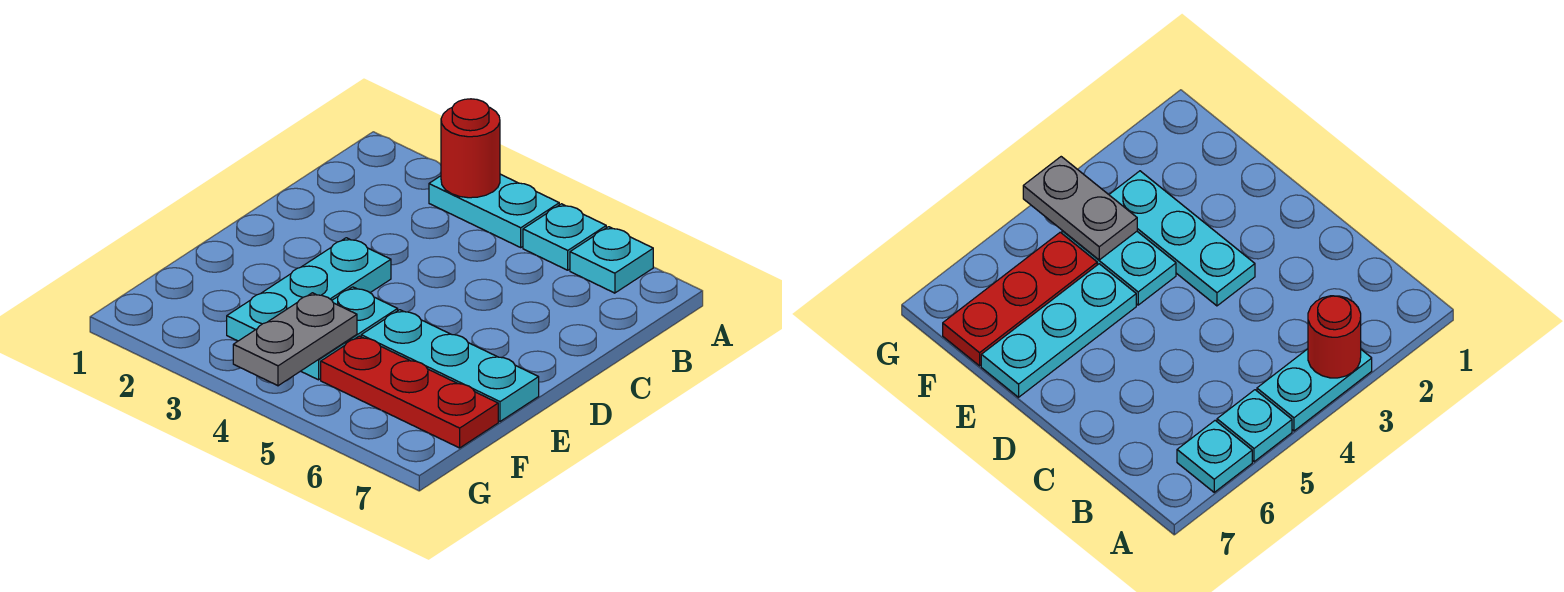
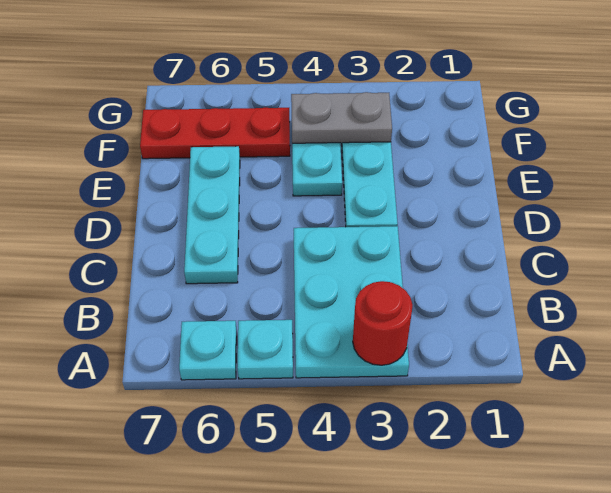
cyan plate A3:A4 level 1 -> cyan plate A3:C4 level 1
cyan plate E5:E7 level 1 -> cyan plate C6:E6 level 1
grey plate F4:G4 level 2 -> grey plate F3:F4 level 2

